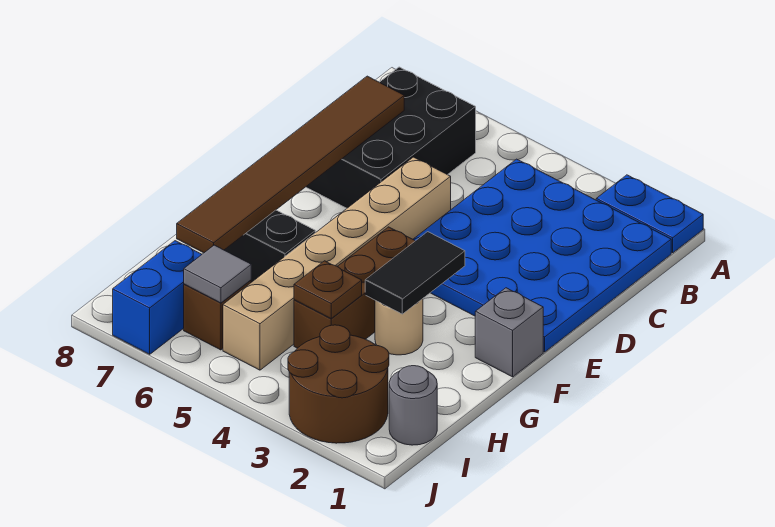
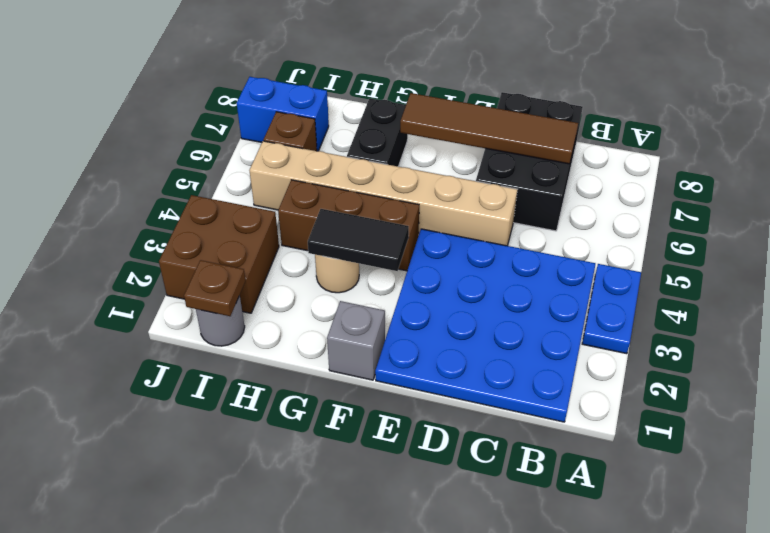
blue plate A1:A2 level 1 -> blue plate A3:A4 level 1
black brick B6:D7 level 1 -> black brick C6:D8 level 1
brown tile C7:H7 level 2 -> brown tile C7:F7 level 2
brown plate H4 level 2 -> brown plate I1 level 2
brown round brick I2:J3 level 1 -> brown brick I2:J3 level 1
grey tile I6 level 2 -> none

